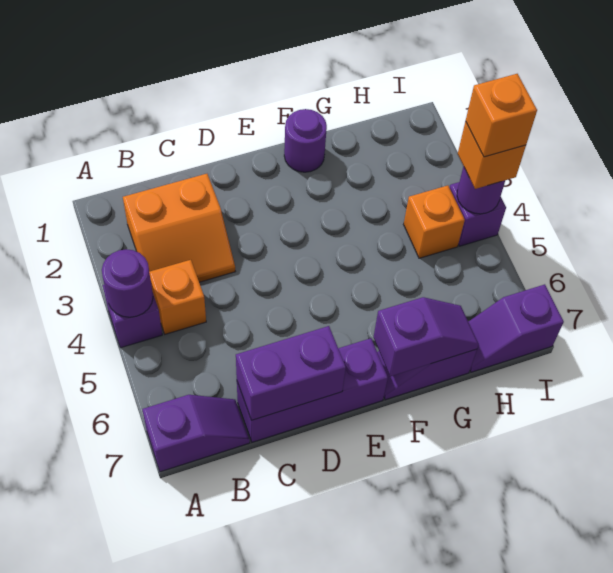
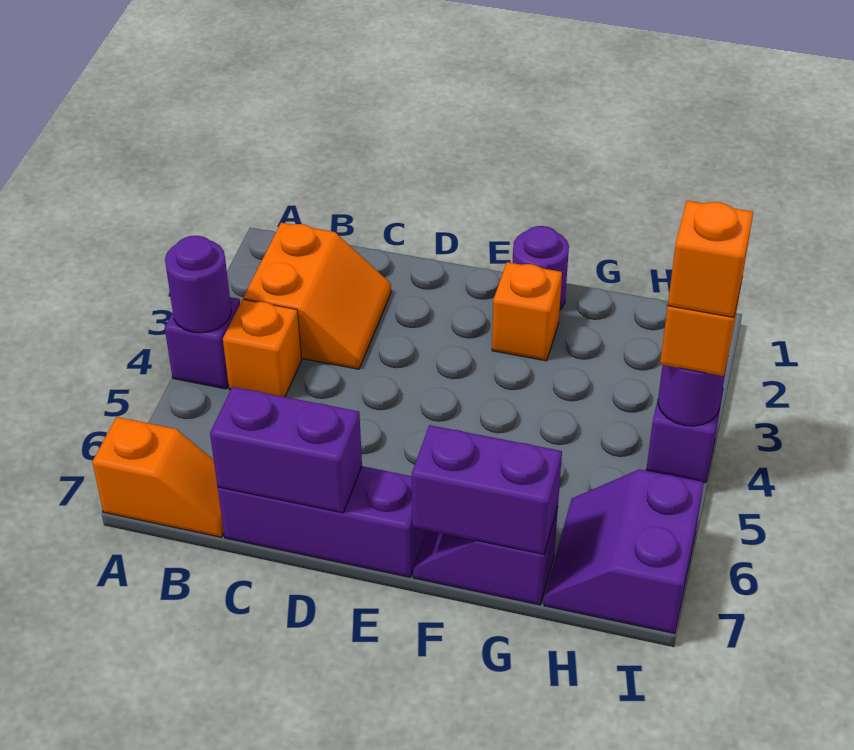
purple slope A7:B7 level 1 top A -> orange slope A7:B7 level 1 top A
orange slope B2:C3 level 1 top 2 -> orange slope B2:C3 level 1 top B
purple slope F7:G7 level 2 top F -> purple brick F7:G7 level 2
orange brick H4 level 1 -> orange brick F2 level 1
purple slope H7:I7 level 1 top I -> purple slope H6:I7 level 1 top I

